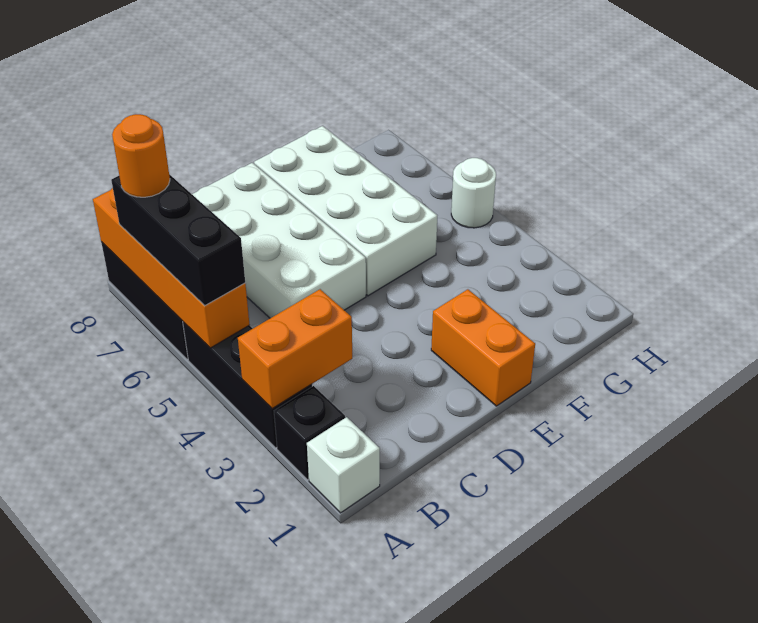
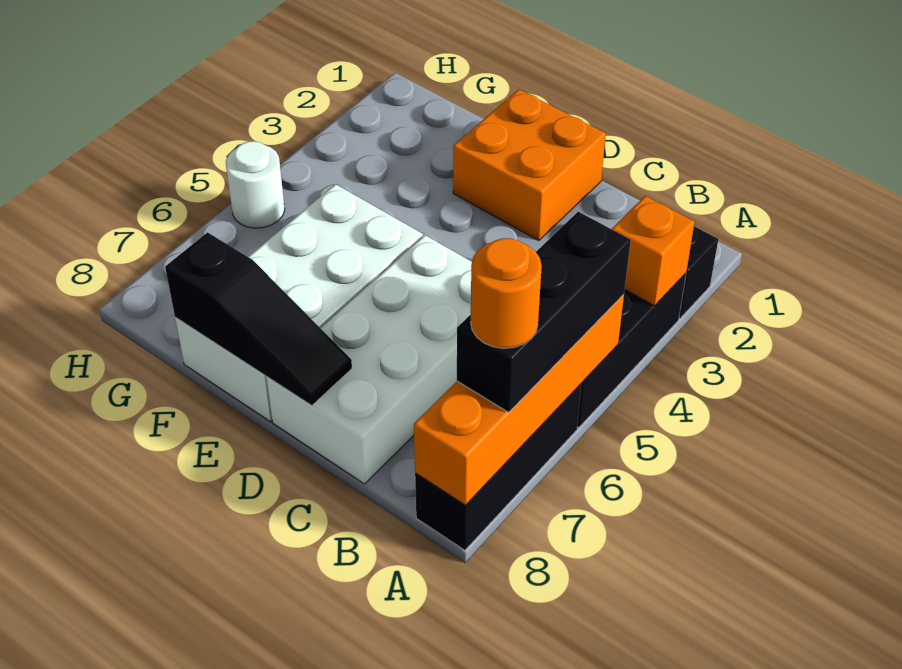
white brick A1 level 1 -> none
orange brick A3:B3 level 2 -> orange brick A3 level 2
none -> black slope D8:F8 level 2 top F
orange brick E1:E2 level 1 -> orange brick D1:E2 level 1

